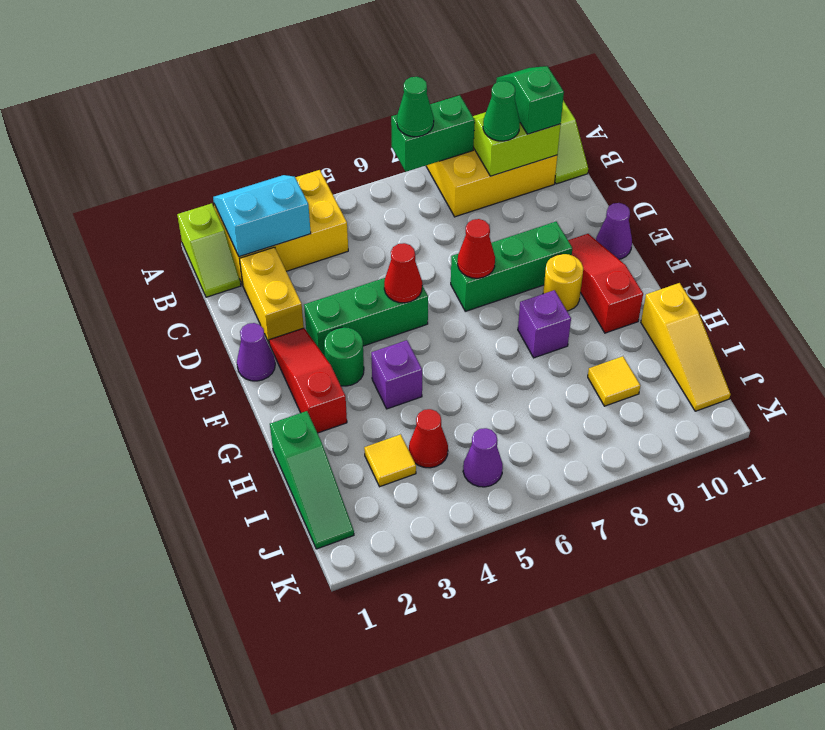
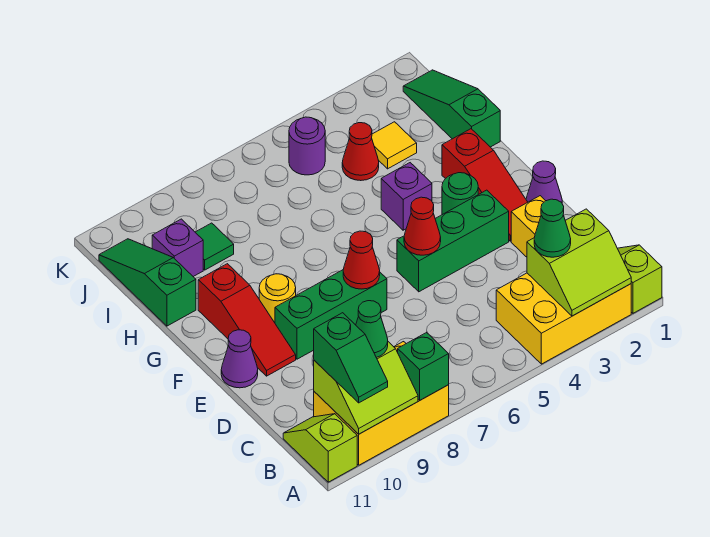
cyan slope A2:B3 level 2 top B -> lime slope A2:B3 level 2 top B
green brick A7:A8 level 2 -> green brick A8 level 2
green cone A7 level 3 -> green cone B3 level 3
purple brick G8 level 1 -> purple brick I10 level 1
yellow slope H11:J11 level 1 top H -> green slope H11:J11 level 1 top H
yellow tile I9 level 1 -> green tile I9 level 1
purple cone J5 level 1 -> purple round brick J5 level 1

